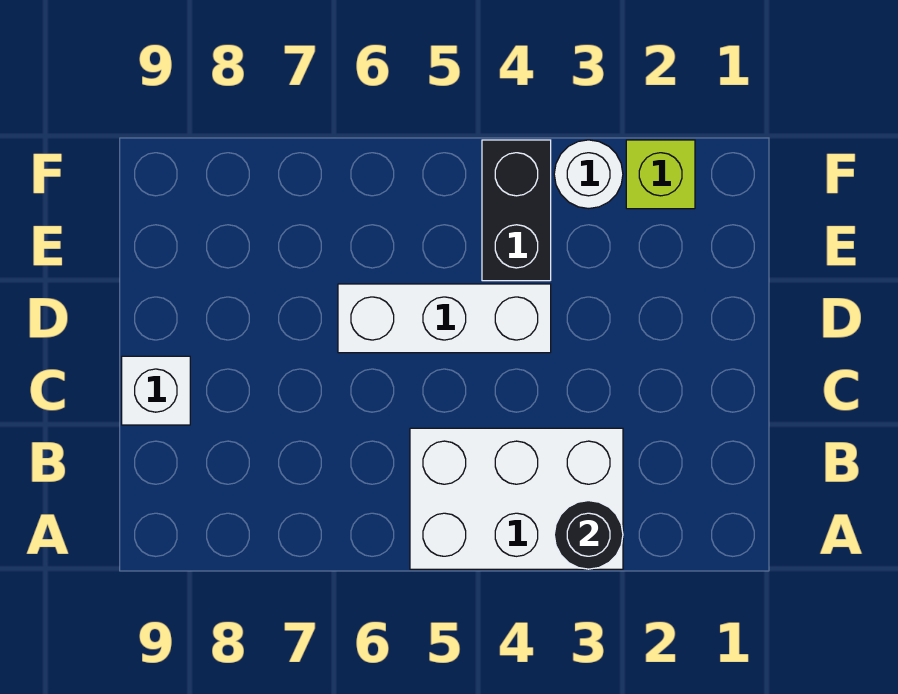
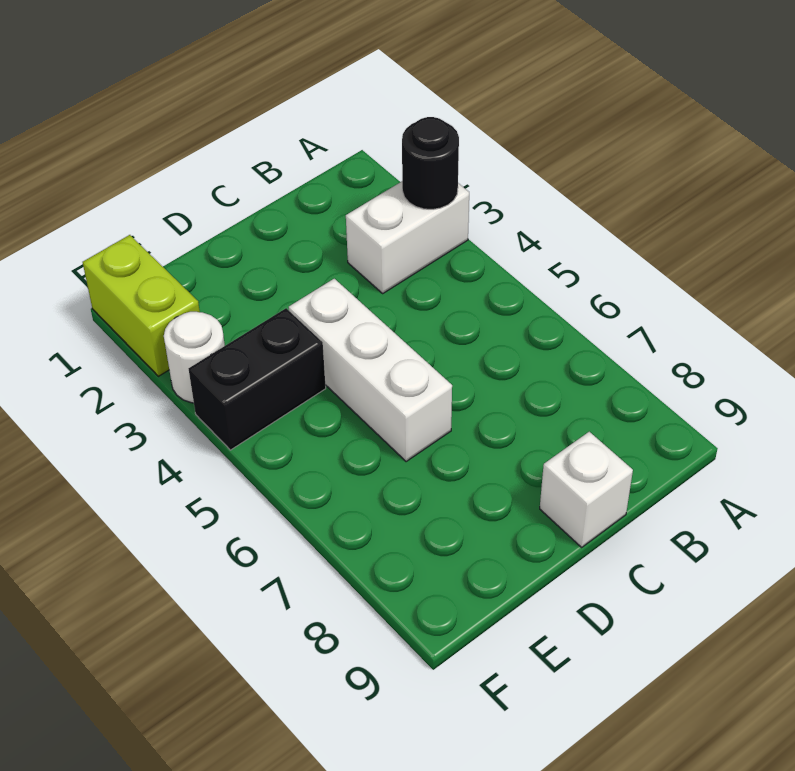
white brick A3:B5 level 1 -> white brick A3:B3 level 1
lime brick F2 level 1 -> lime brick F1:F2 level 1

